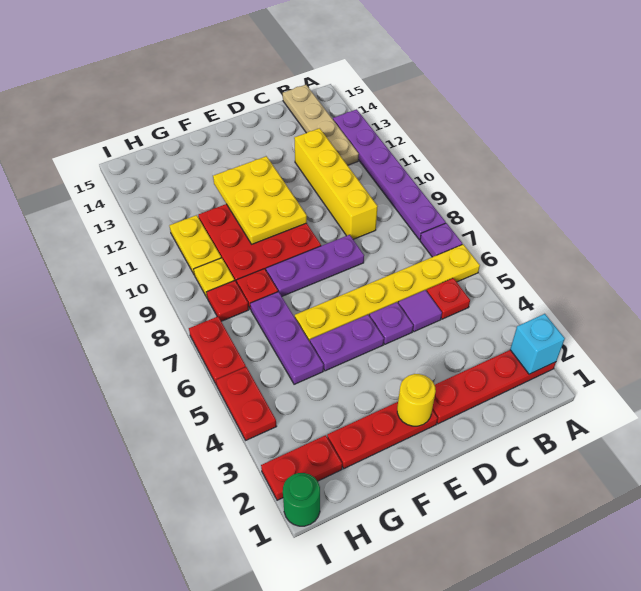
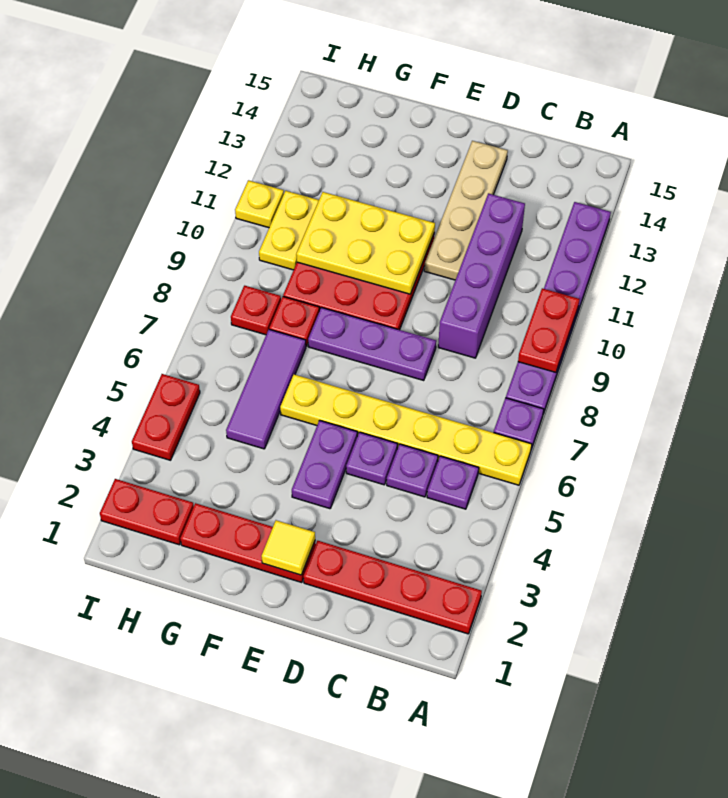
cyan brick A2 level 2 -> none
red plate B5 level 1 -> purple plate B5 level 1
tan plate B12:B15 level 1 -> tan plate D11:D14 level 1
purple tile C5 level 1 -> purple plate C5 level 1
yellow brick C9:C12 level 1 -> purple brick C9:C12 level 1
yellow round brick E2 level 2 -> yellow tile E2 level 2
purple plate E5:F5 level 1 -> purple plate E4:E5 level 1
yellow plate E10:F12 level 2 -> yellow plate E10:G11 level 2
purple plate G5:G7 level 1 -> purple tile G5:G7 level 1
yellow plate H9 level 1 -> yellow plate I11 level 1
green round brick I1 level 1 -> none
red plate I6:I7 level 1 -> red plate A9:A10 level 2

